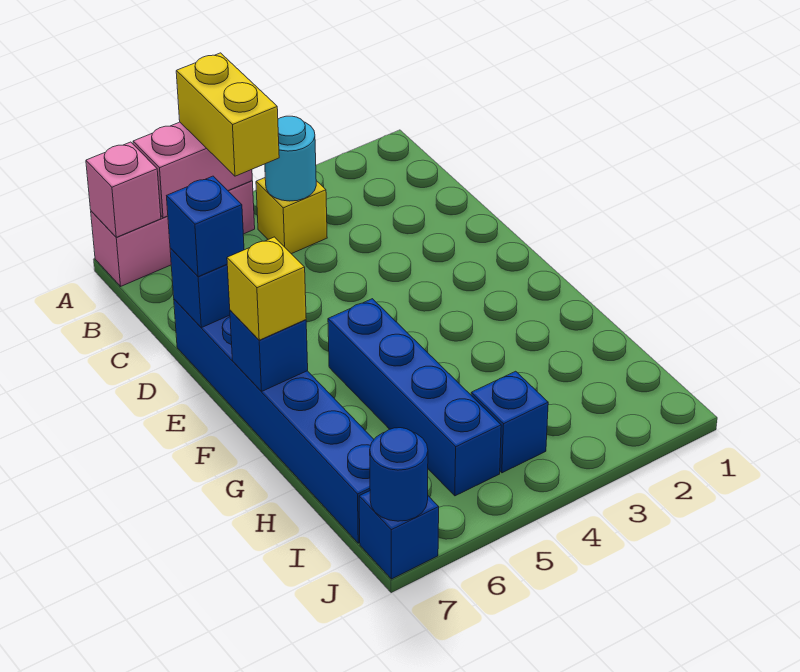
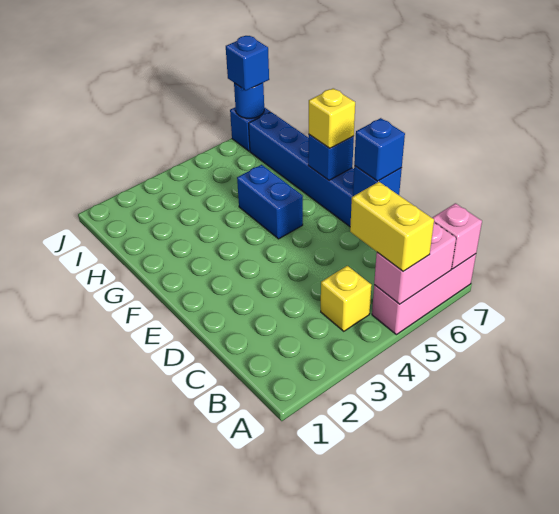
cyan round brick B4 level 2 -> none
blue brick F5:I5 level 1 -> blue brick F5:G5 level 1
blue brick I4 level 1 -> blue brick J7 level 3

